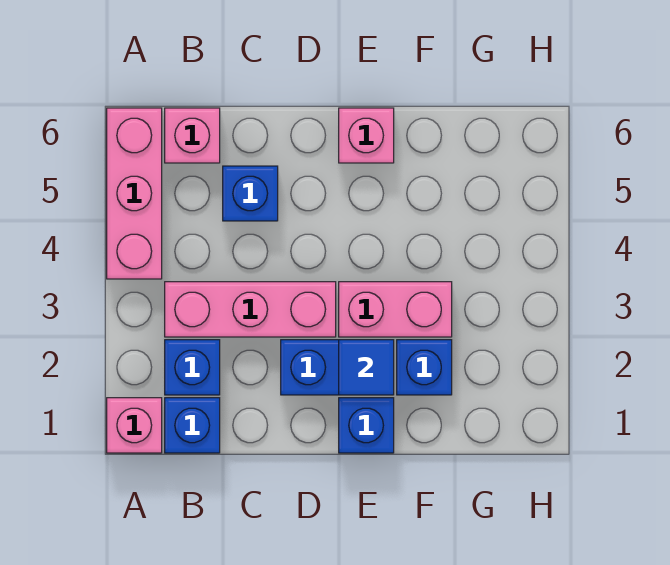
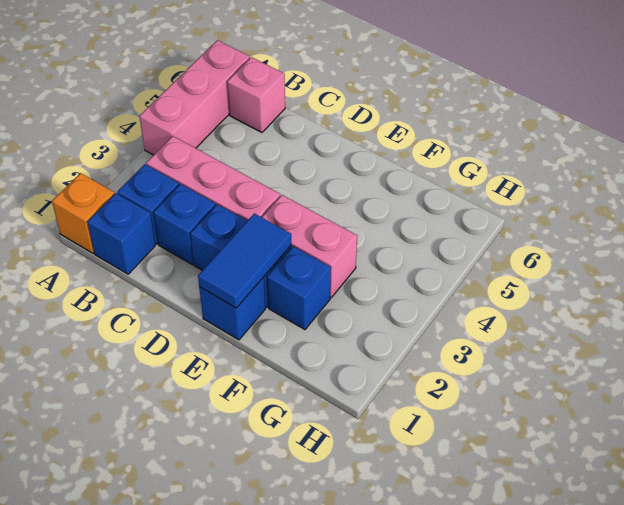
pink brick A1 level 1 -> orange brick A1 level 1
blue brick C5 level 1 -> blue brick C2 level 1
blue tile E2 level 2 -> blue tile E1:E2 level 2
pink brick E6 level 1 -> none

